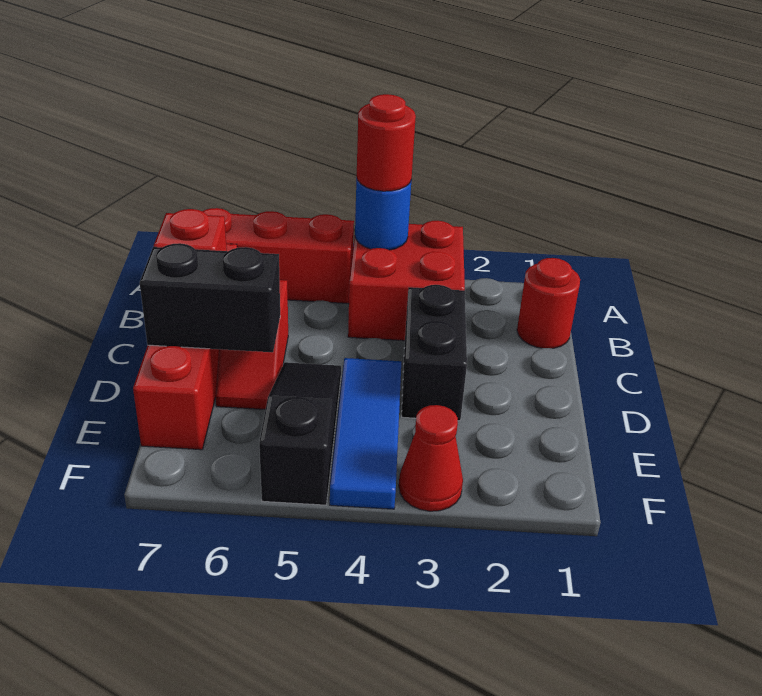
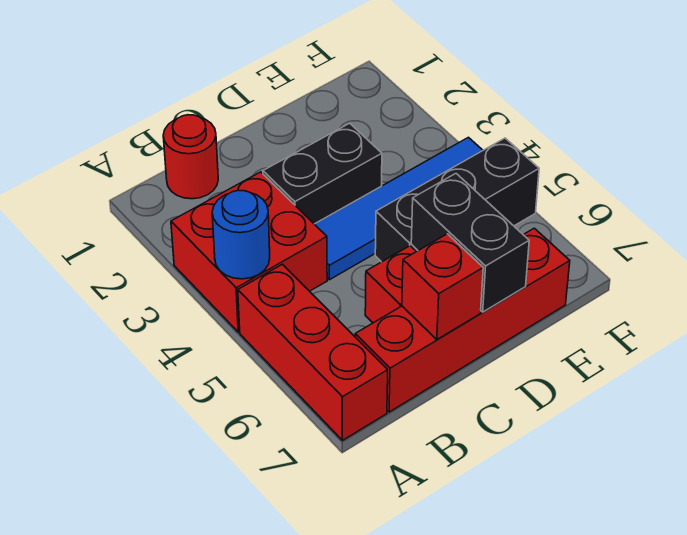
red round brick A4 level 3 -> none
blue tile D4:F4 level 1 -> blue tile C4:F4 level 1
black slope D5:F5 level 1 top F -> black brick D5:F5 level 1
red cone F3 level 1 -> none

